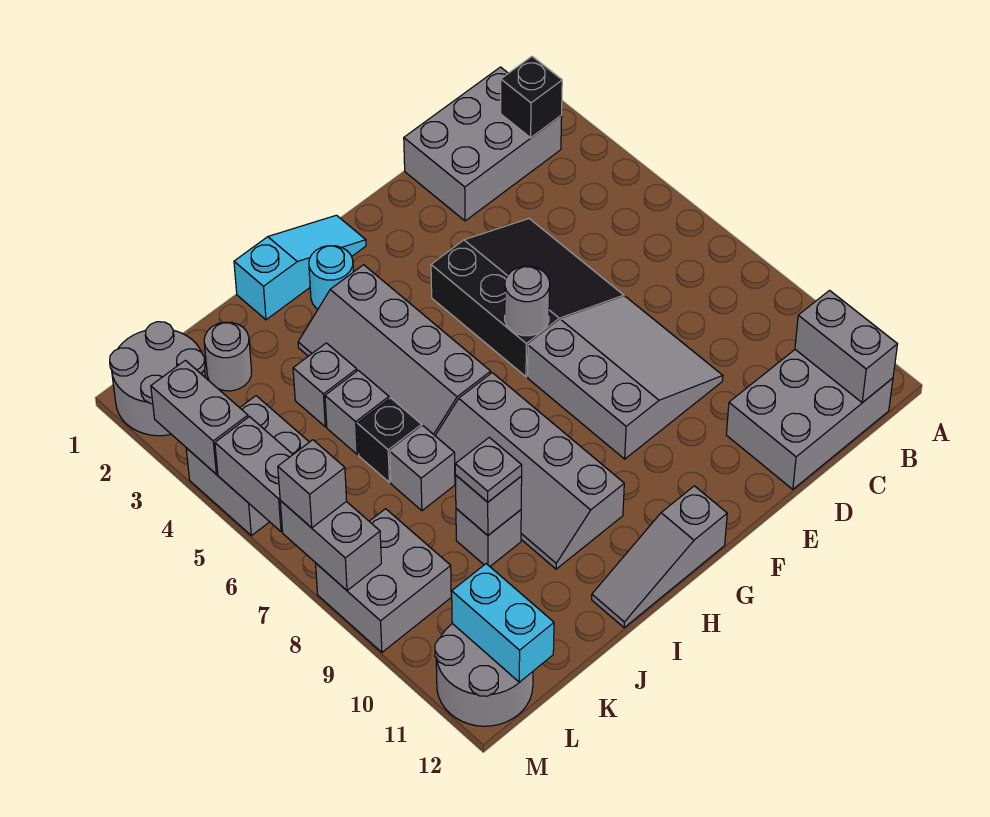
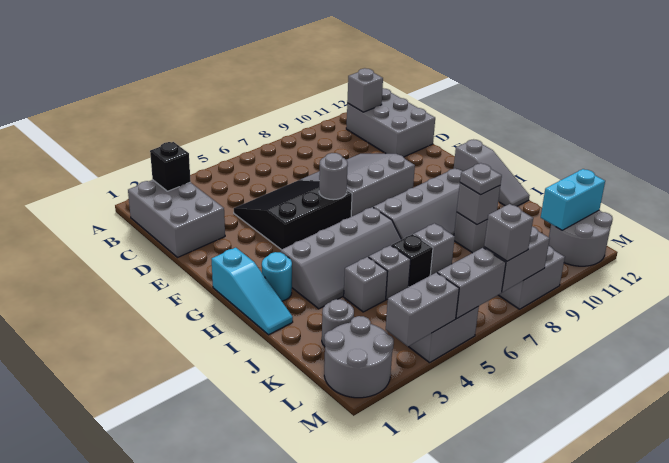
grey brick B11:B12 level 2 -> grey brick B11 level 2
cyan slope G1:I1 level 1 top I -> cyan slope G1:I1 level 1 top G

